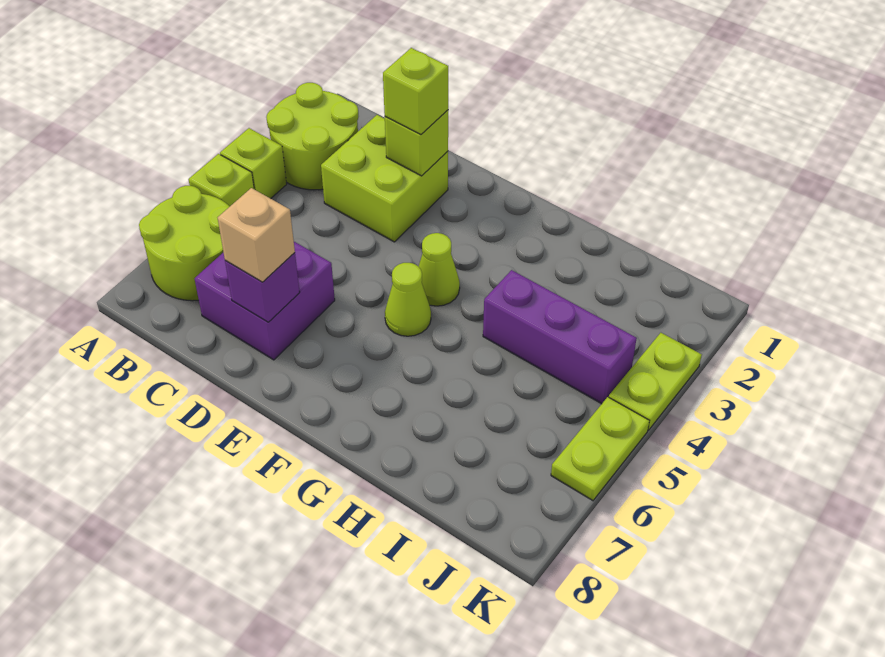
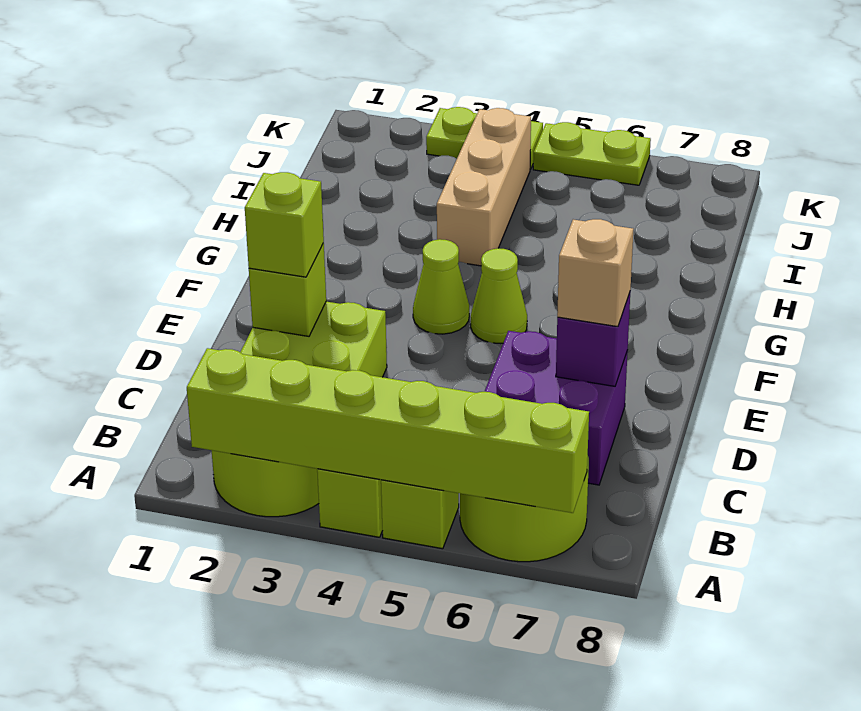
none -> lime brick A2:A7 level 2
purple brick H4:J4 level 1 -> tan brick H4:J4 level 1

